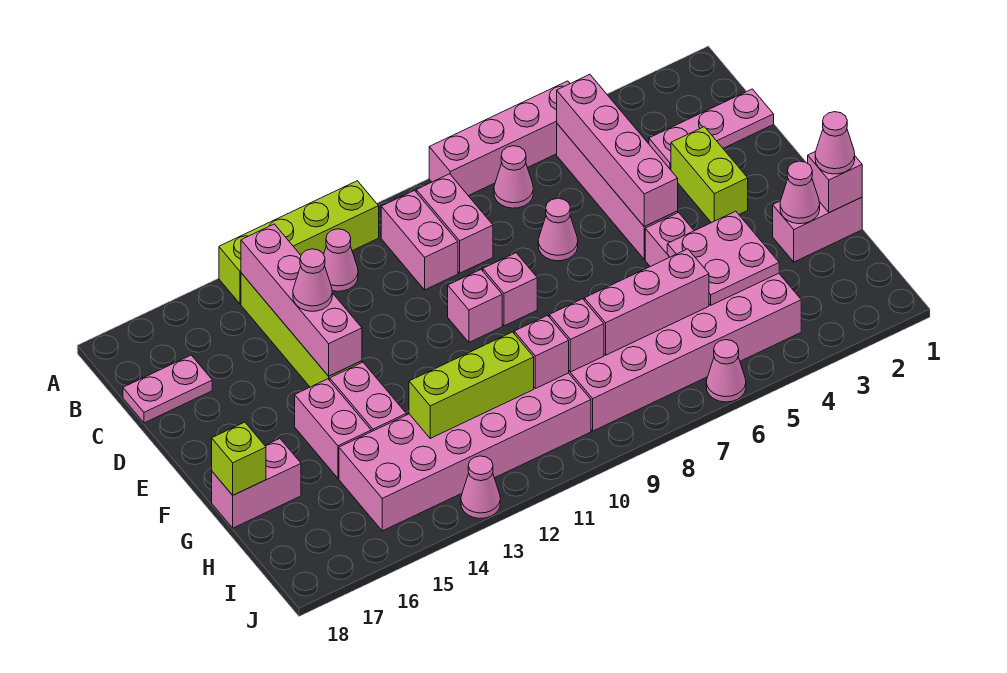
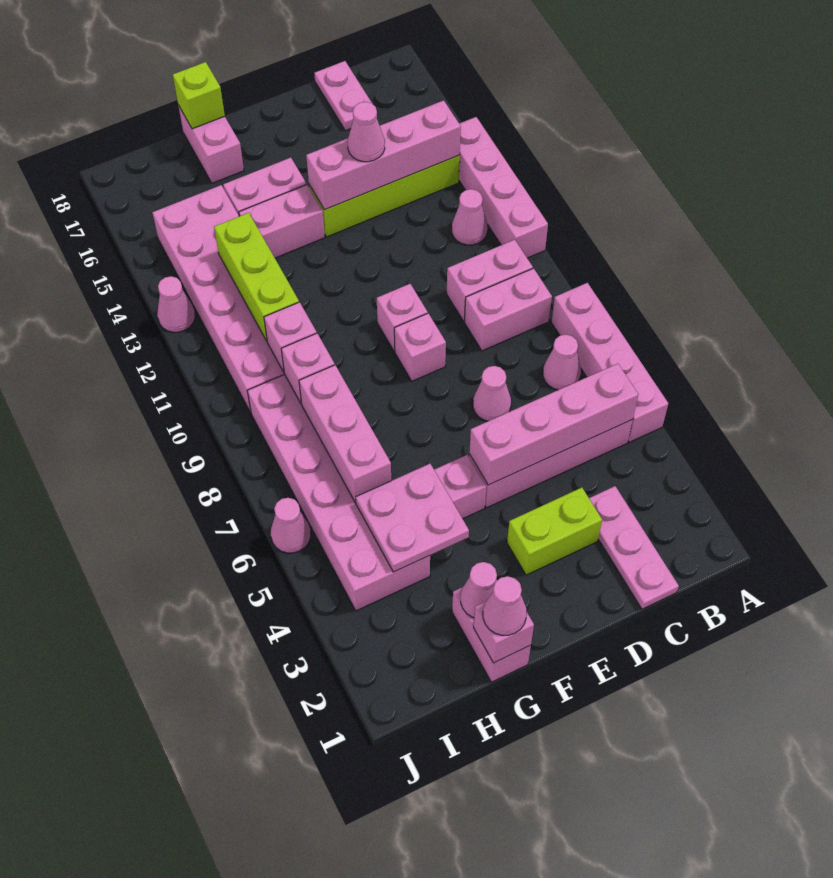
lime brick A11:A14 level 1 -> pink brick A11:A14 level 1

